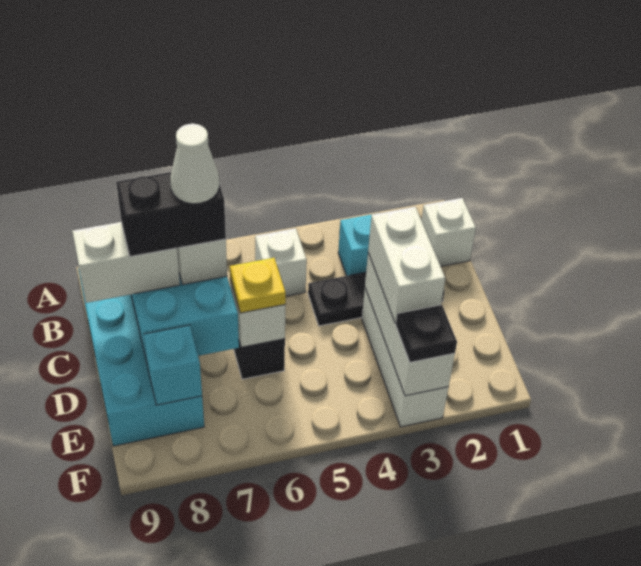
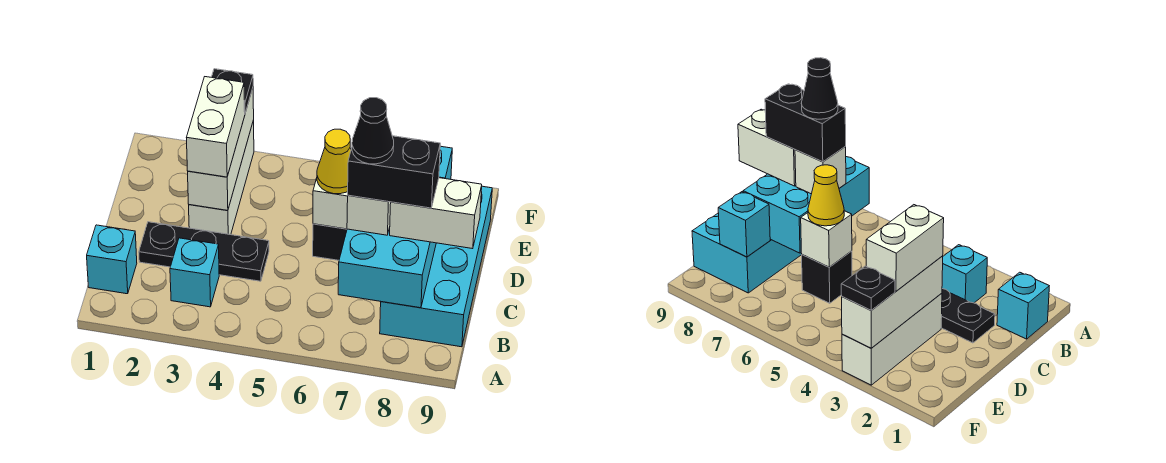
white brick B1 level 1 -> cyan brick B1 level 1
white brick B5 level 1 -> none
white cone C7 level 5 -> black cone C7 level 5
yellow plate D6 level 3 -> yellow cone D6 level 3

